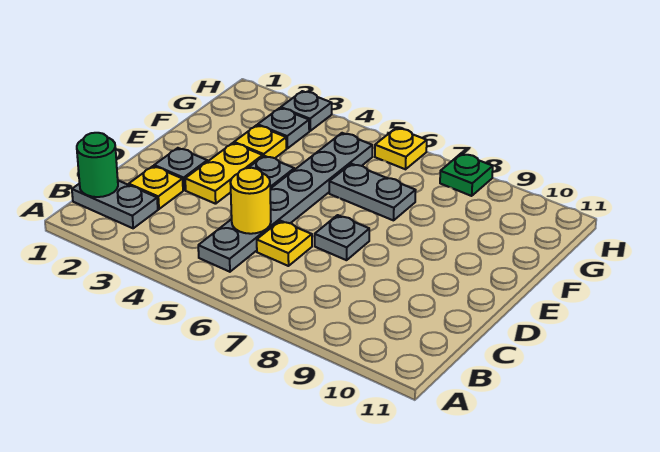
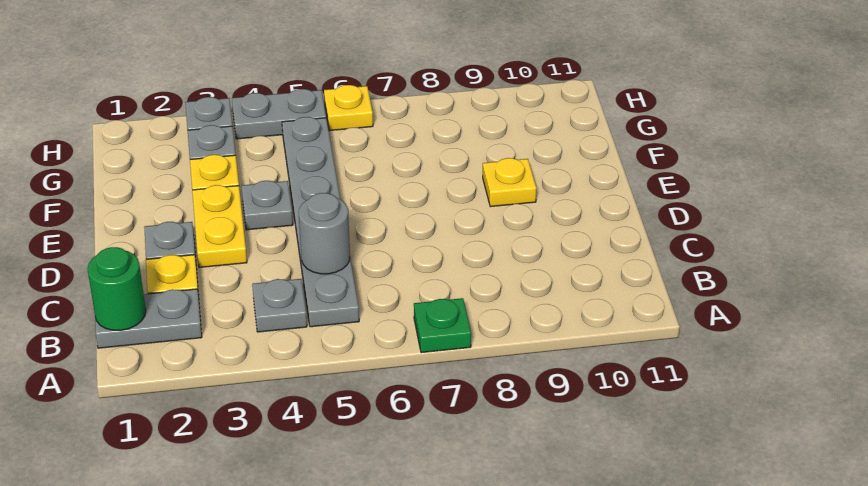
yellow round brick C5 level 2 -> grey round brick C5 level 2
yellow plate C6 level 1 -> yellow plate E9 level 1
grey plate D7 level 1 -> grey plate B4 level 1
grey plate F6:F7 level 1 -> grey plate H4:H5 level 1
green plate H8 level 1 -> green plate A7 level 1

